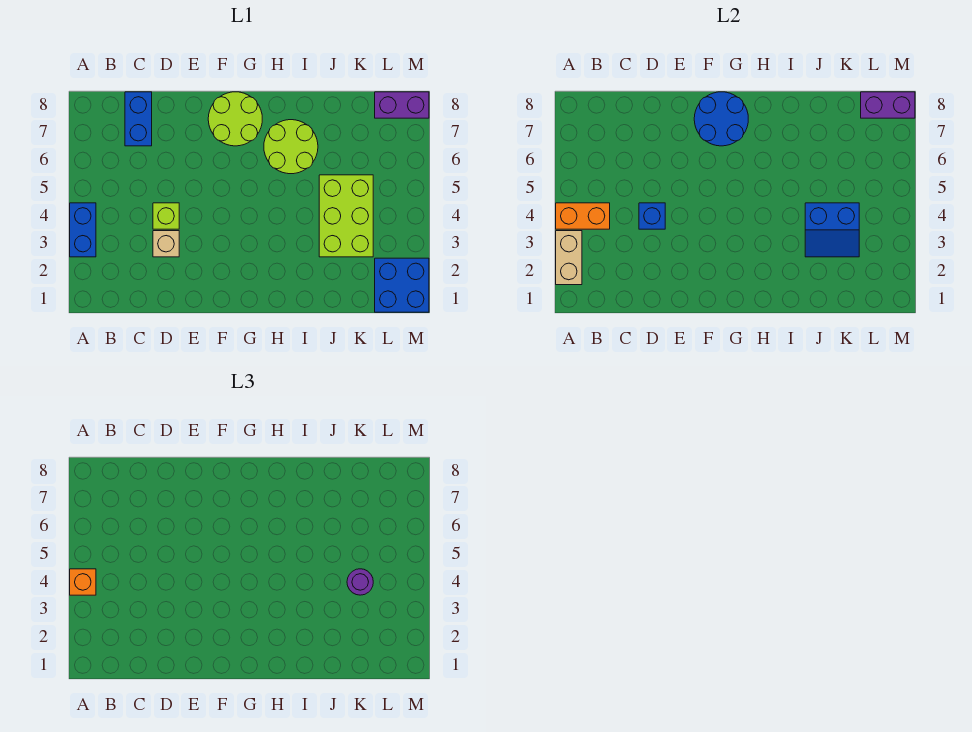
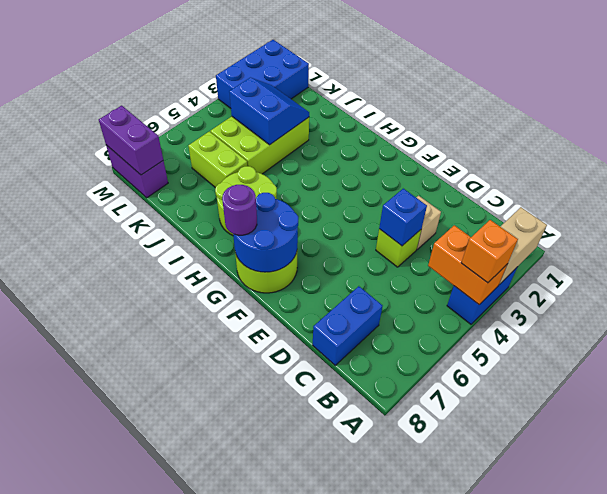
none -> lime brick J6:K6 level 1
purple round brick K4 level 3 -> purple round brick G8 level 3
blue brick L1:M2 level 1 -> blue brick L1:M3 level 1

